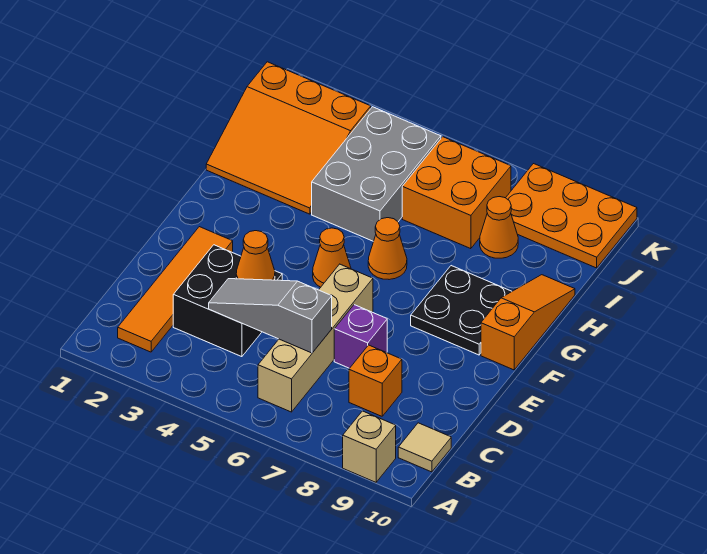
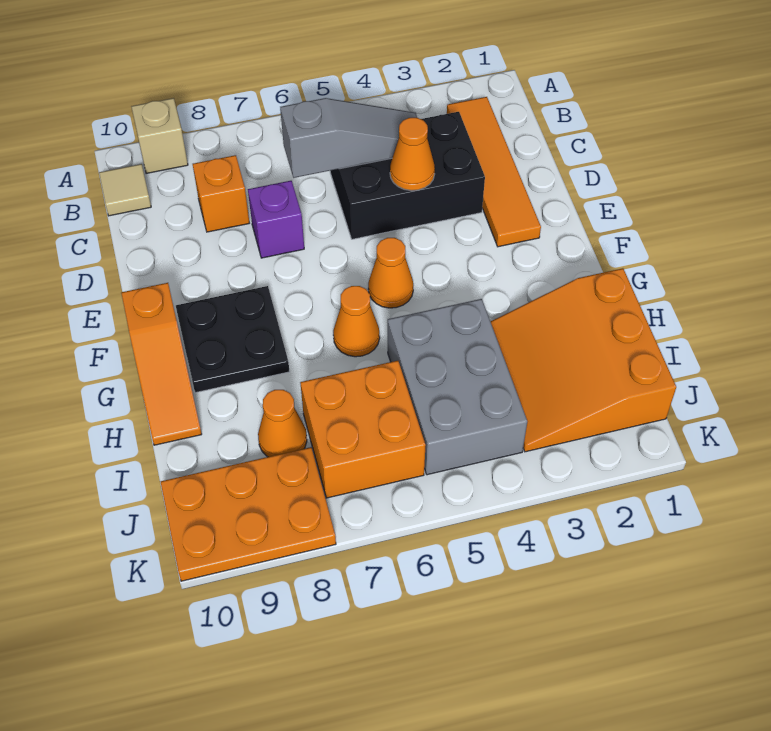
tan brick B6:E6 level 1 -> none
black brick C3:D4 level 1 -> black brick C3:D5 level 1
orange slope H1:J3 level 1 top J -> orange slope H1:J3 level 1 top 1

